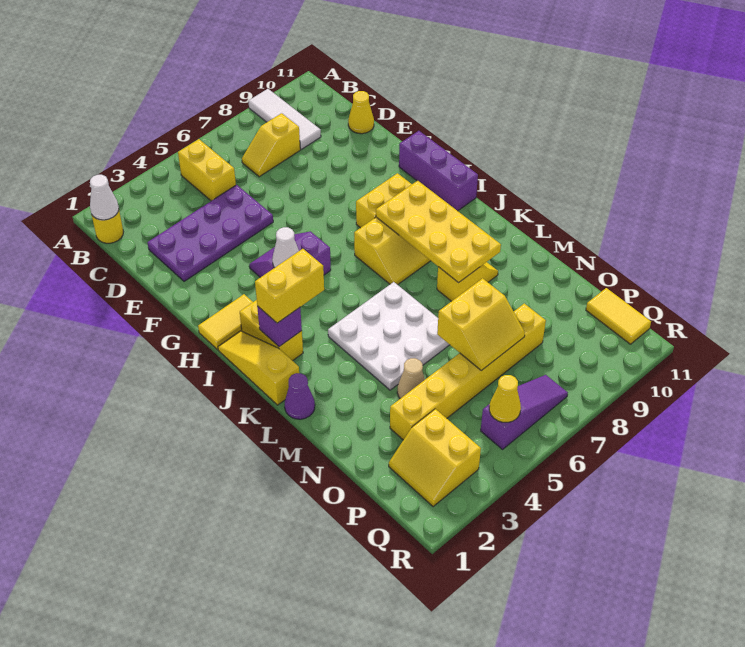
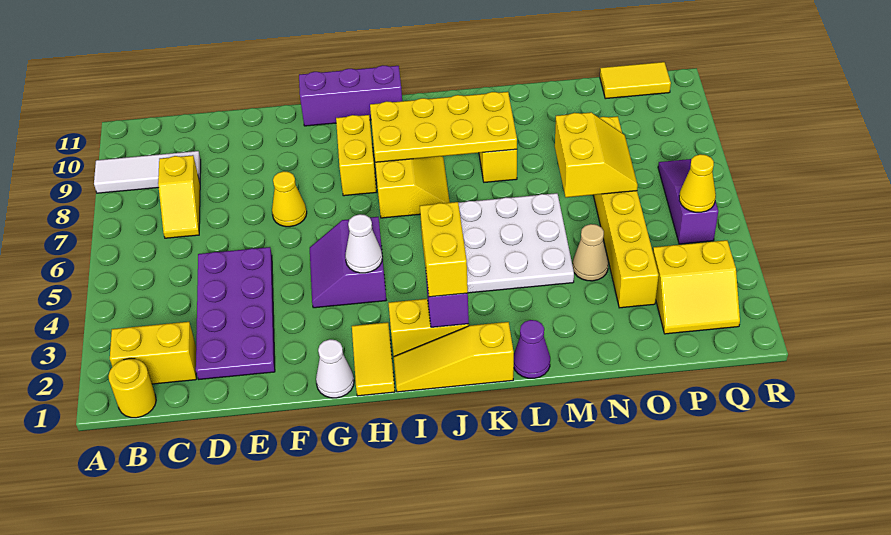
white cone B1 level 2 -> white cone G1 level 1
yellow brick B5:C5 level 1 -> yellow brick B2:C2 level 1
yellow cone D11 level 1 -> yellow cone F7 level 1

